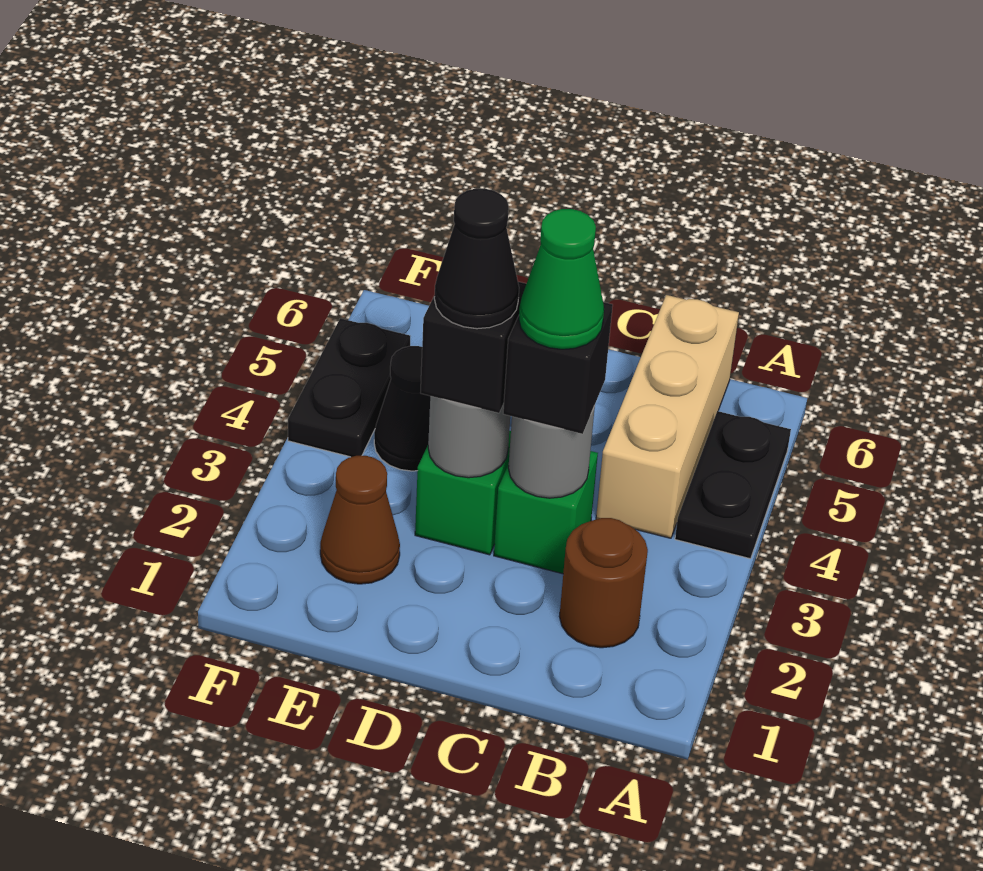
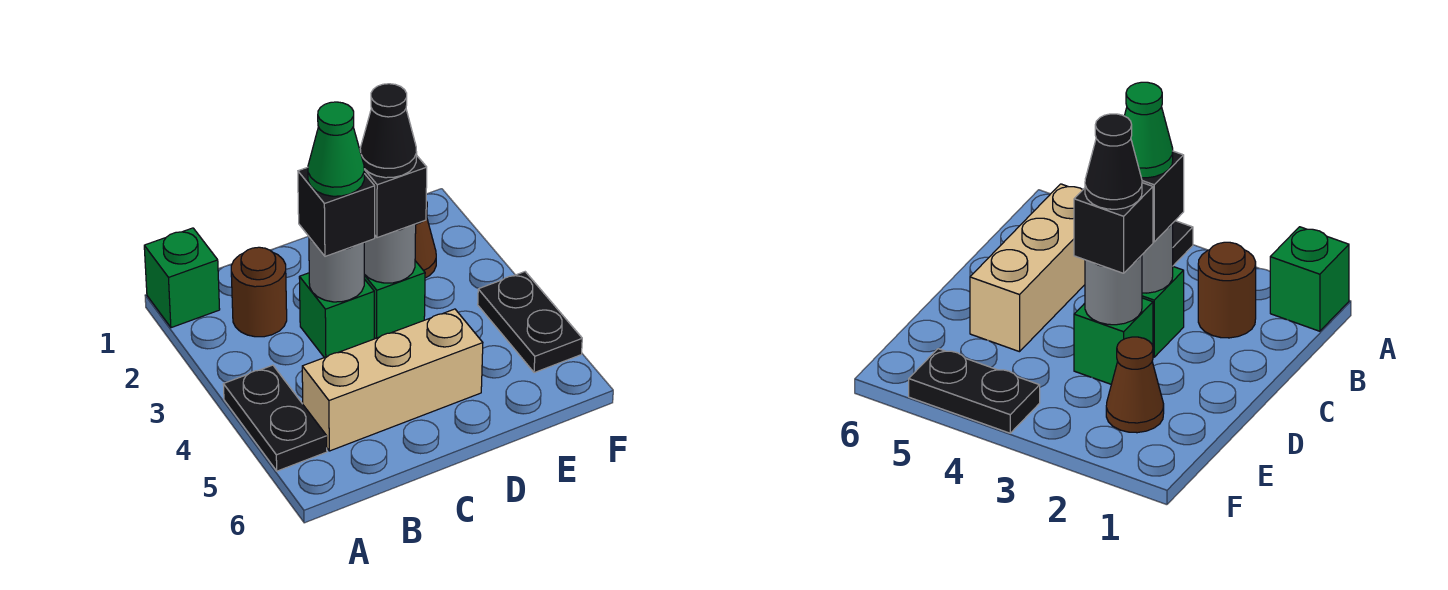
none -> green brick A1 level 1
tan brick B4:B6 level 1 -> tan brick B5:D5 level 1
black cone E4 level 1 -> none

